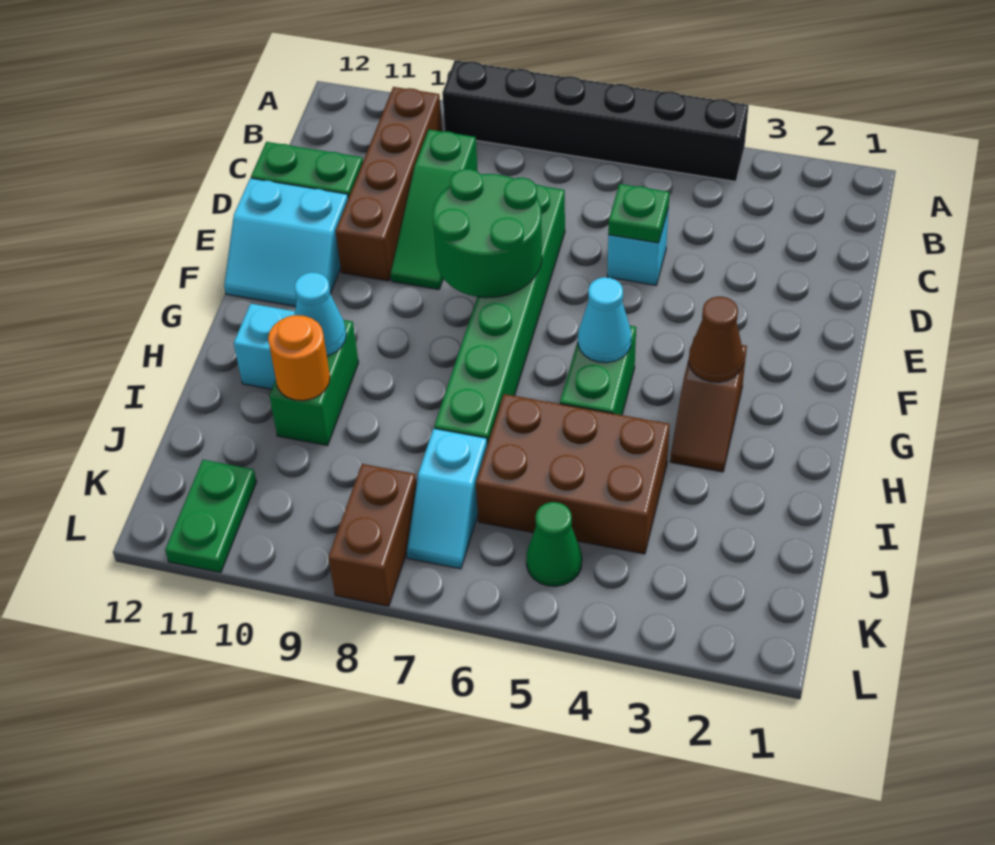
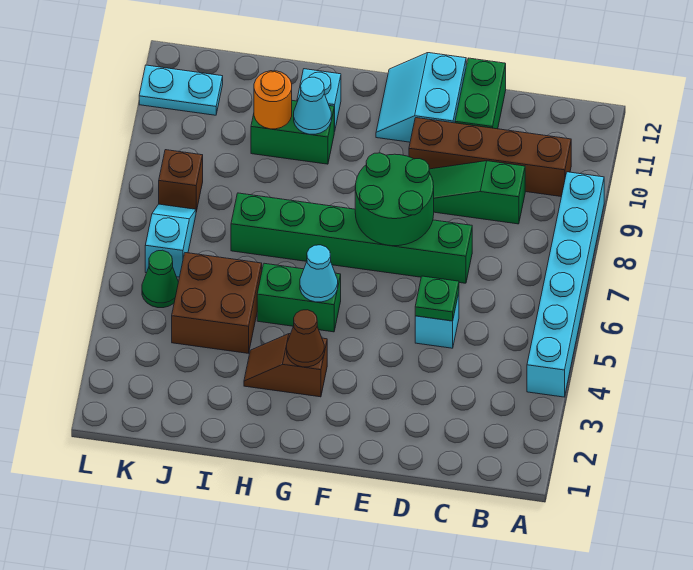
black brick A4:A9 level 1 -> cyan brick A4:A9 level 1
brown brick I4:J6 level 1 -> brown brick I4:J5 level 1
cyan slope J7:K7 level 1 top J -> cyan slope K6:K7 level 1 top 6
brown brick K8:L8 level 1 -> brown brick K8 level 1
green plate K11:L11 level 1 -> cyan plate K11:L11 level 1

